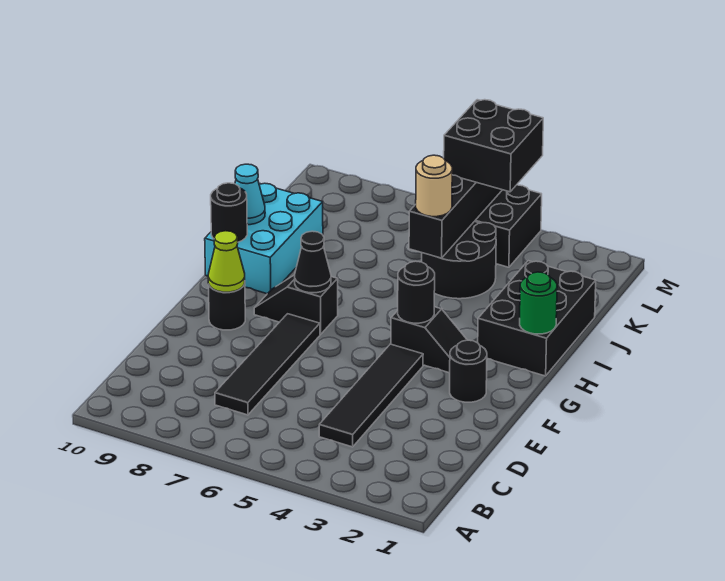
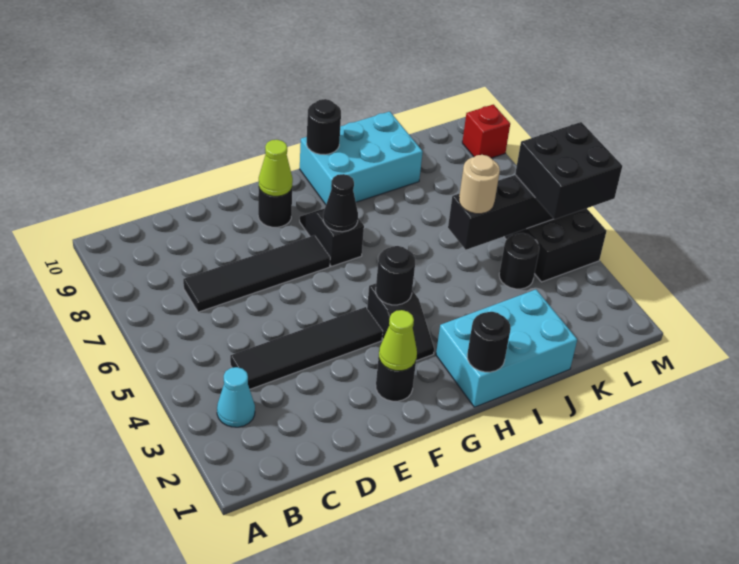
none -> lime cone F2 level 2
black brick H1:J2 level 1 -> cyan brick H1:J2 level 1
green round brick H1 level 2 -> black round brick H1 level 2
cyan cone I10 level 2 -> cyan cone B3 level 1
black round brick J4:K5 level 1 -> black round brick K4 level 1
none -> red brick M9 level 1

